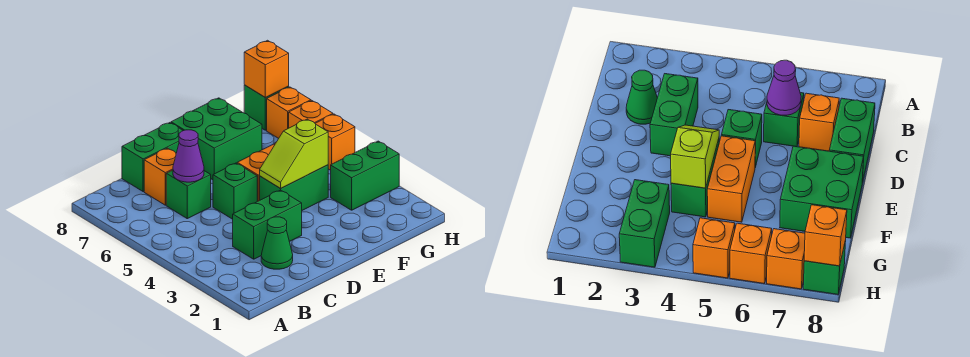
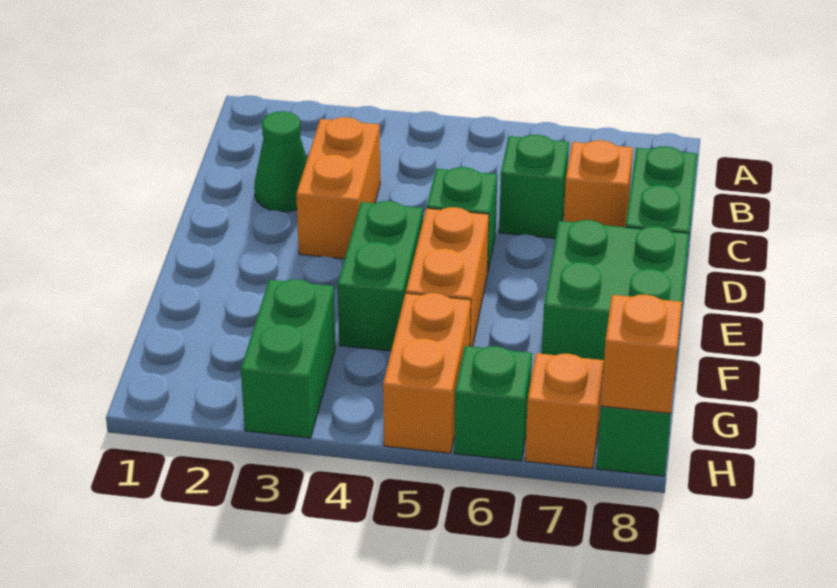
green brick C3:D3 level 1 -> orange brick C3:D3 level 1
purple cone C6 level 2 -> none
lime slope E4:F4 level 2 top F -> none
orange brick H5 level 1 -> orange brick G5:H5 level 1
orange brick H6 level 1 -> green brick H6 level 1

